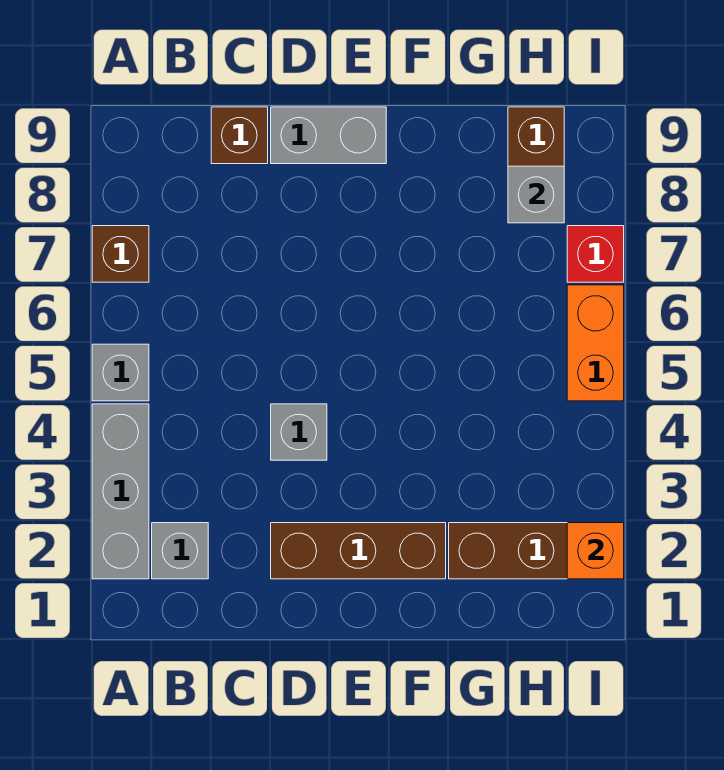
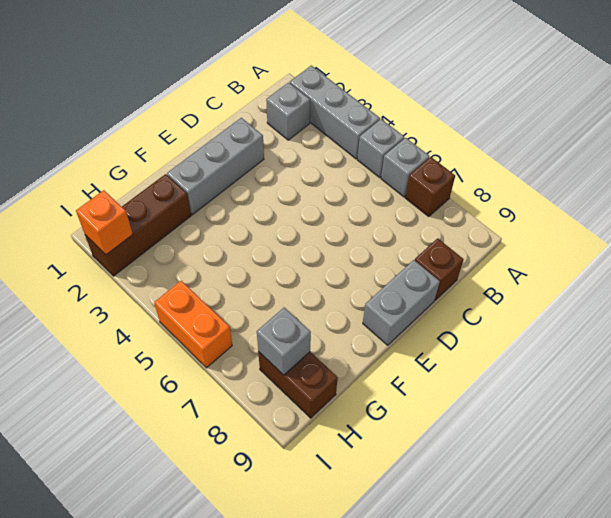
brown brick D2:F2 level 1 -> grey brick D2:F2 level 1
grey brick D4 level 1 -> grey brick A6 level 1
red brick I7 level 1 -> none

